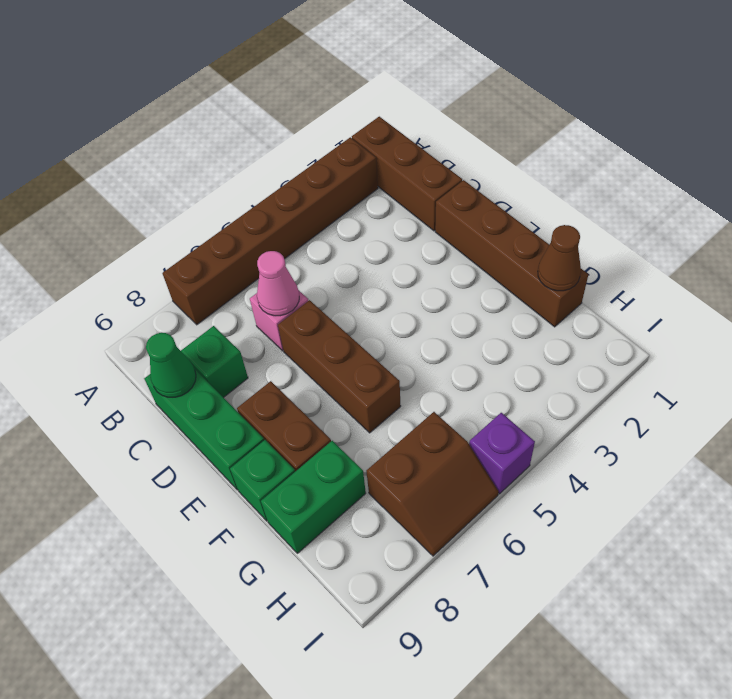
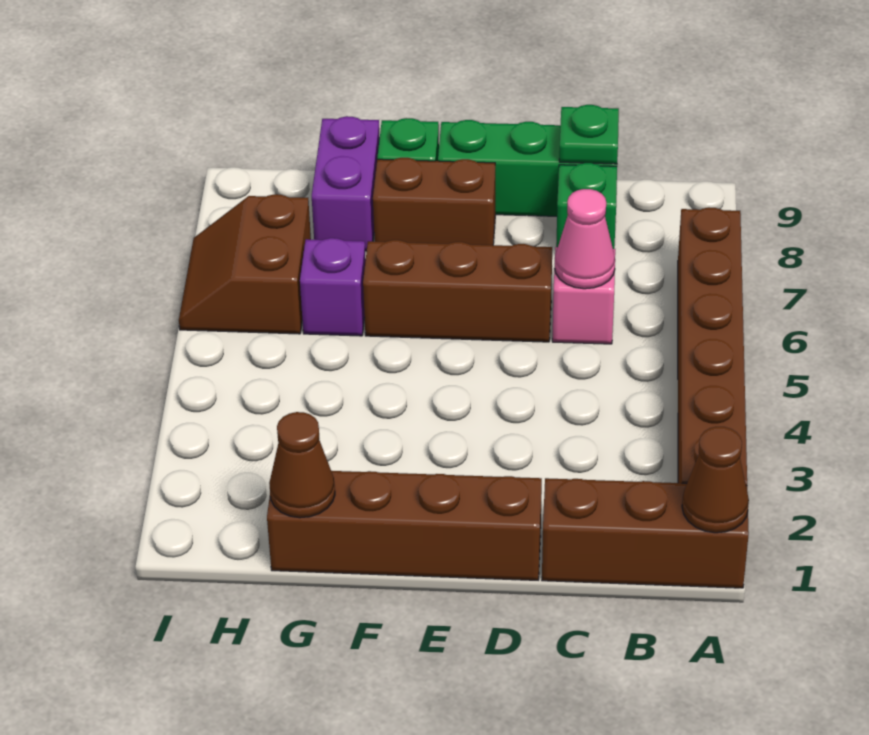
none -> brown cone A1 level 2
green cone C9 level 2 -> green plate C9 level 2
green brick G8:G9 level 1 -> purple brick G8:G9 level 1
purple brick I5 level 1 -> purple brick G6 level 1

